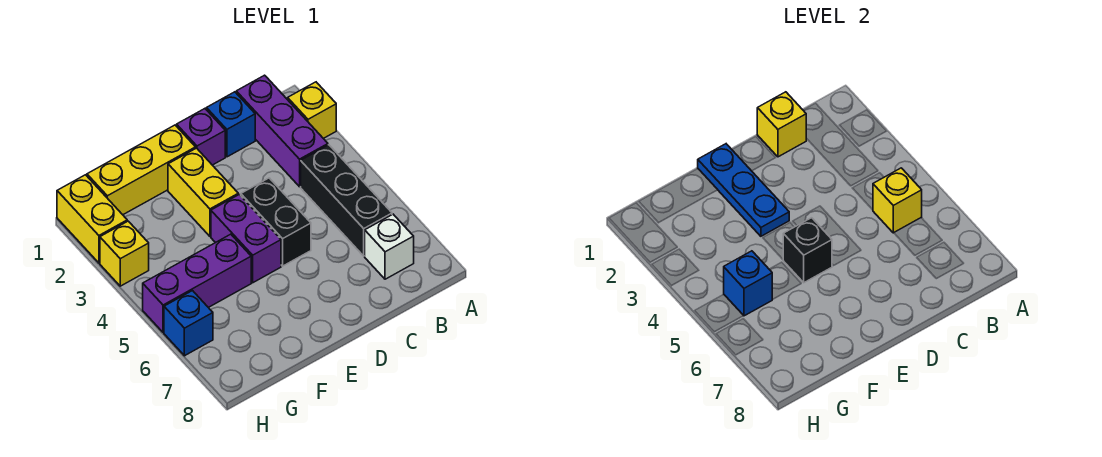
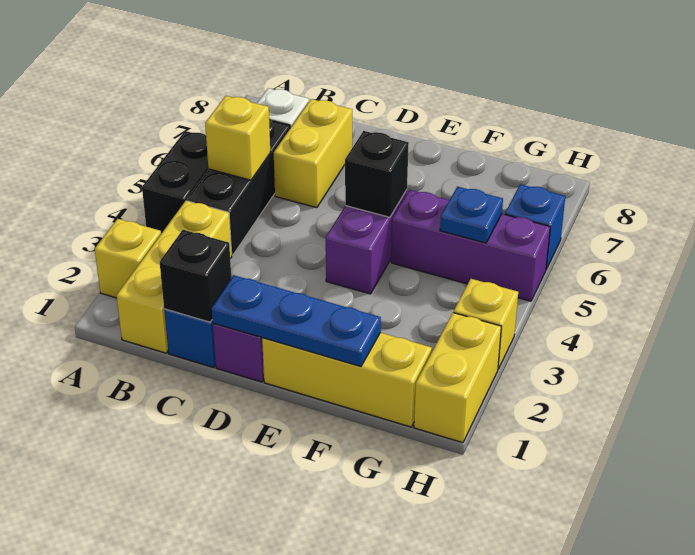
purple brick B1:B3 level 1 -> yellow brick B1:B3 level 1
yellow brick C1 level 2 -> black brick C1 level 2
black brick D4:D5 level 1 -> black brick A4:A5 level 1
blue plate E1:E3 level 2 -> blue plate D1:F1 level 2
yellow brick E2:E3 level 1 -> yellow brick C6:C7 level 1
blue brick G5 level 2 -> blue plate G5 level 2

